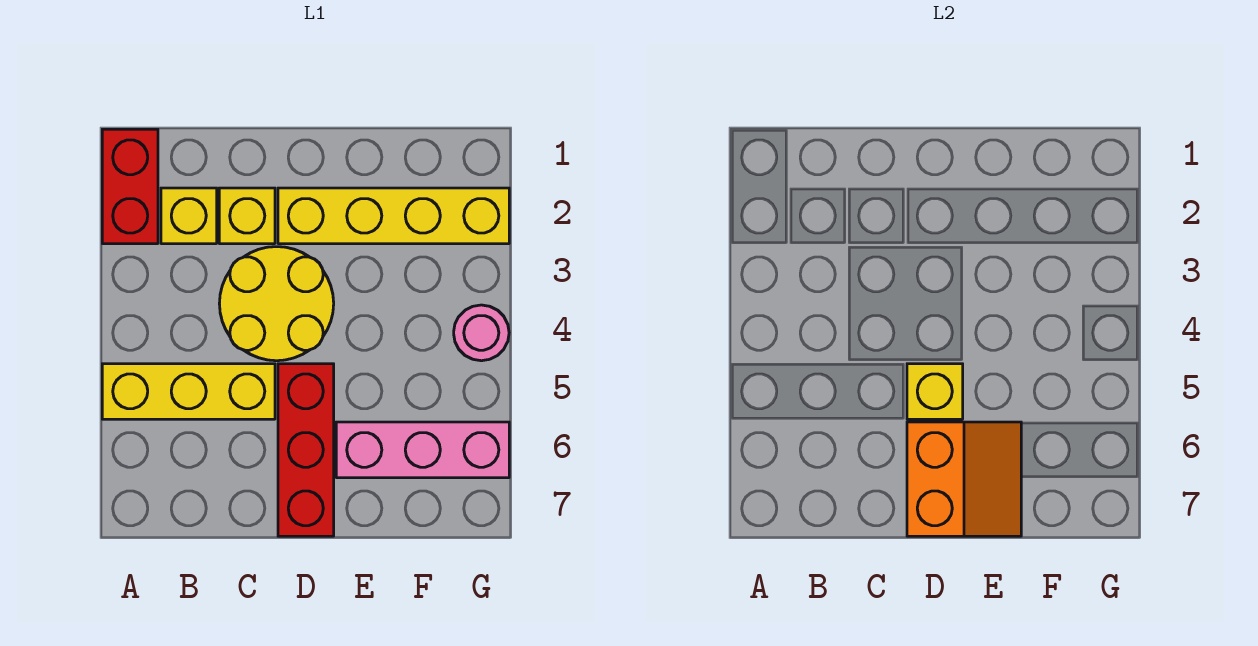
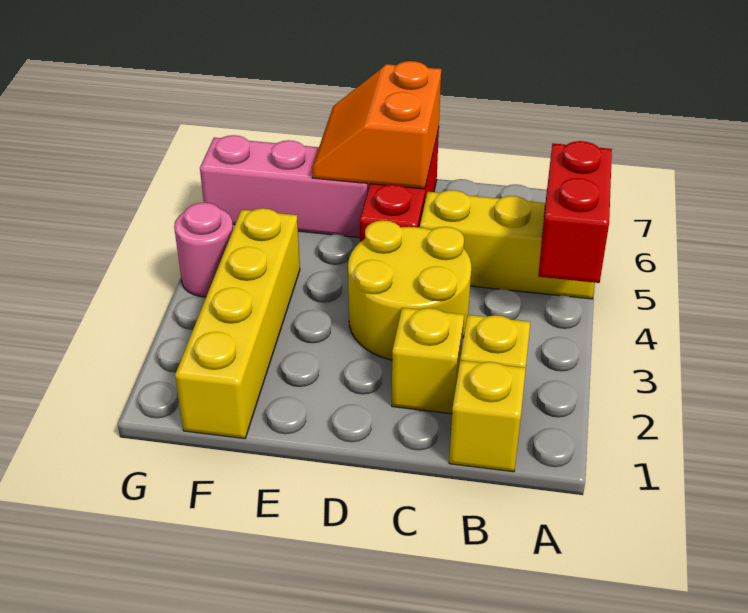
red brick A1:A2 level 1 -> red brick A4:A5 level 2
yellow brick D2:G2 level 1 -> yellow brick F1:F4 level 1
yellow brick D5 level 2 -> yellow brick B1 level 1

